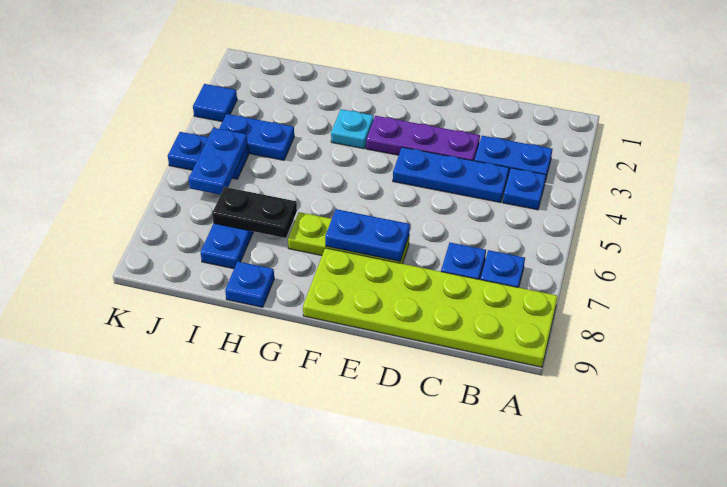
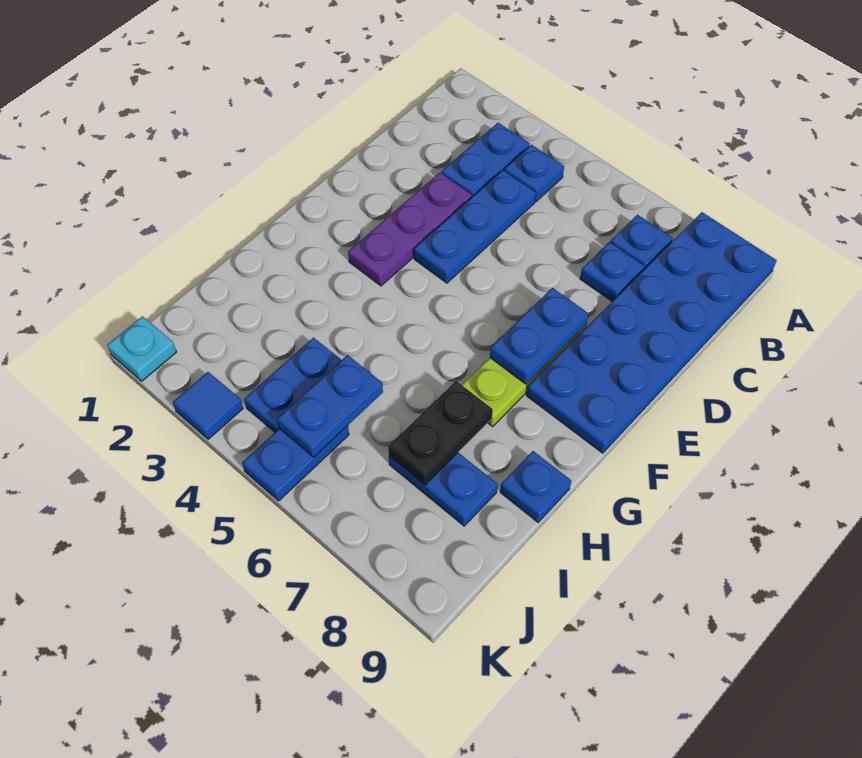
lime plate A8:F9 level 1 -> blue plate A8:F9 level 1
cyan plate G3 level 1 -> cyan plate K1 level 1
blue plate J5:J6 level 2 -> blue plate I5:J5 level 2

